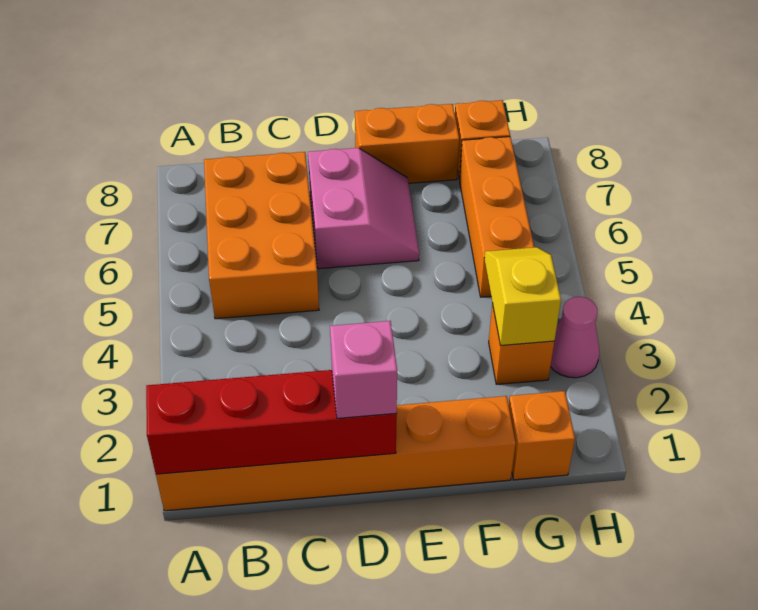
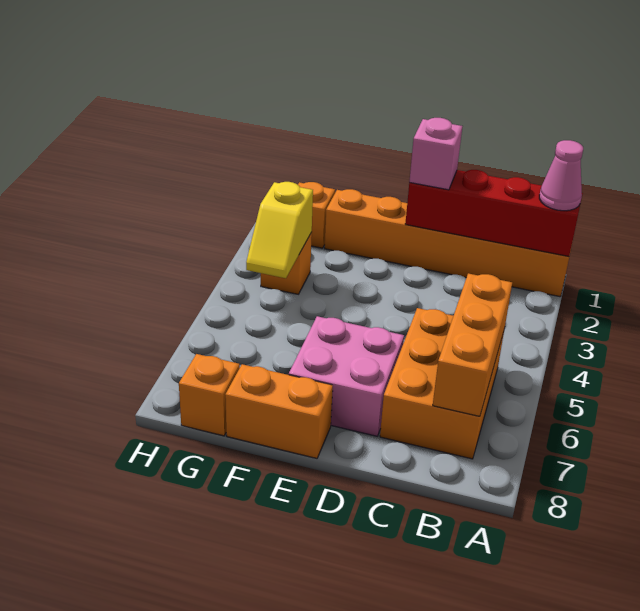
pink slope D6:E7 level 1 top D -> pink brick D6:E7 level 1
orange brick G5:G7 level 1 -> orange brick B5:B7 level 2
pink cone H3 level 1 -> pink cone A1 level 3

